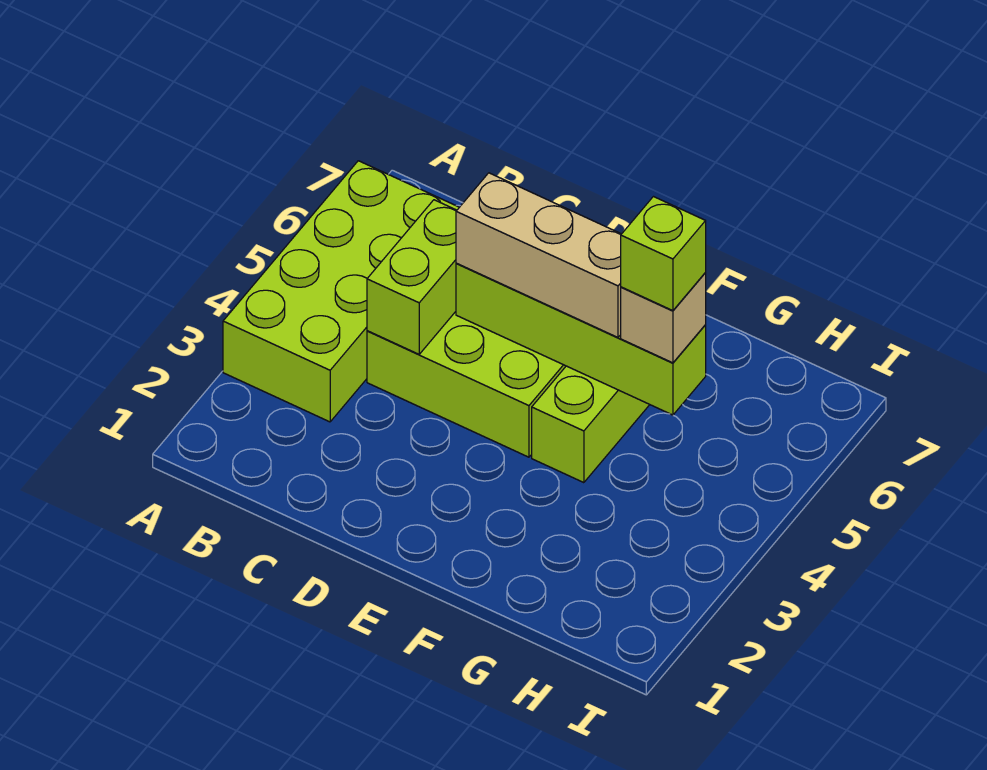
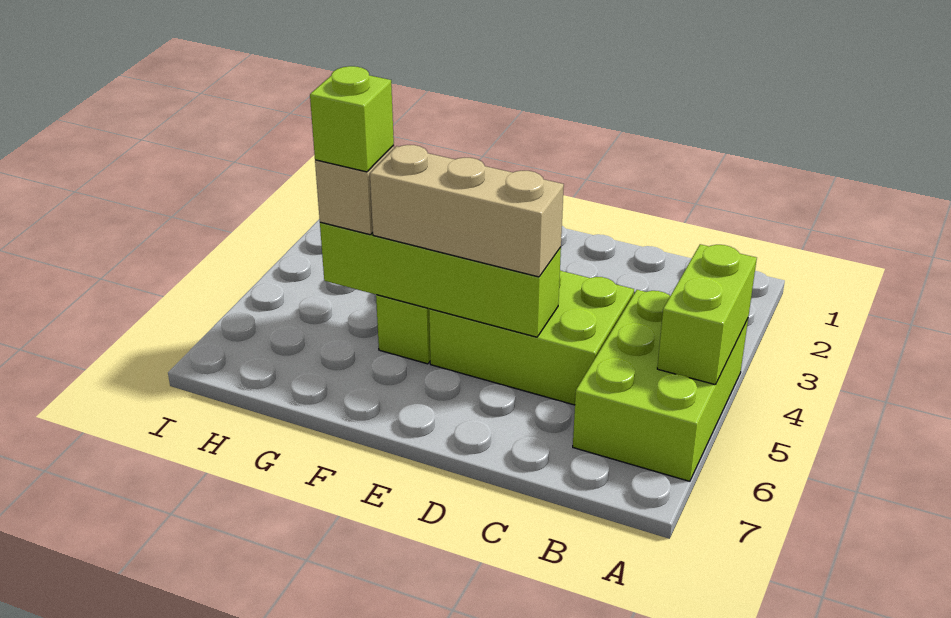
lime brick A3:B6 level 1 -> lime brick A4:B6 level 1
lime brick C4:C5 level 2 -> lime brick A4:A5 level 2

